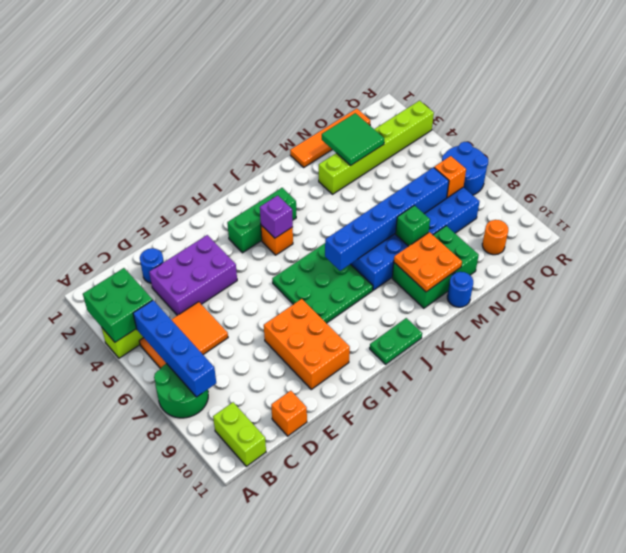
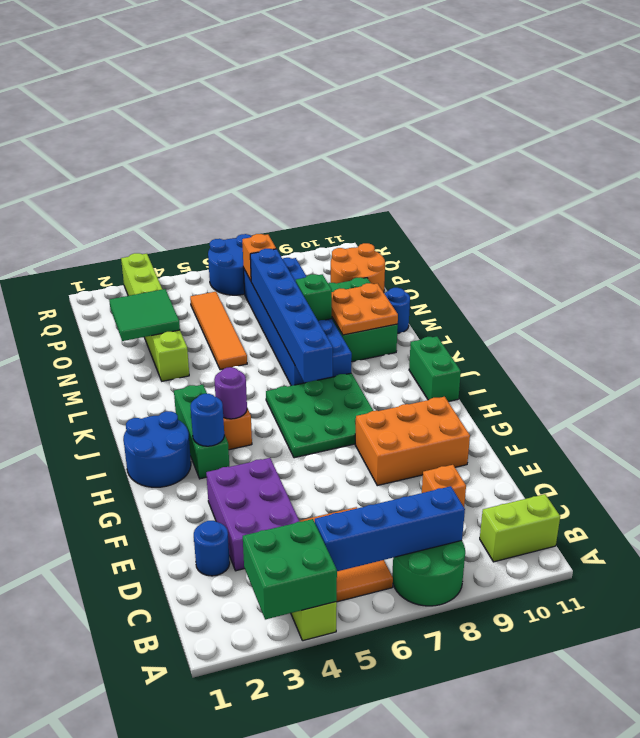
orange brick D11 level 1 -> orange brick D9 level 1
none -> blue round brick H1:I2 level 1
none -> blue round brick H3 level 2
purple brick I4 level 2 -> purple round brick I4 level 2
green plate I11:J11 level 1 -> green brick I11:J11 level 1
orange tile M1:P1 level 1 -> orange tile M5:P5 level 1
orange round brick P10 level 1 -> orange round brick O10:P11 level 1

